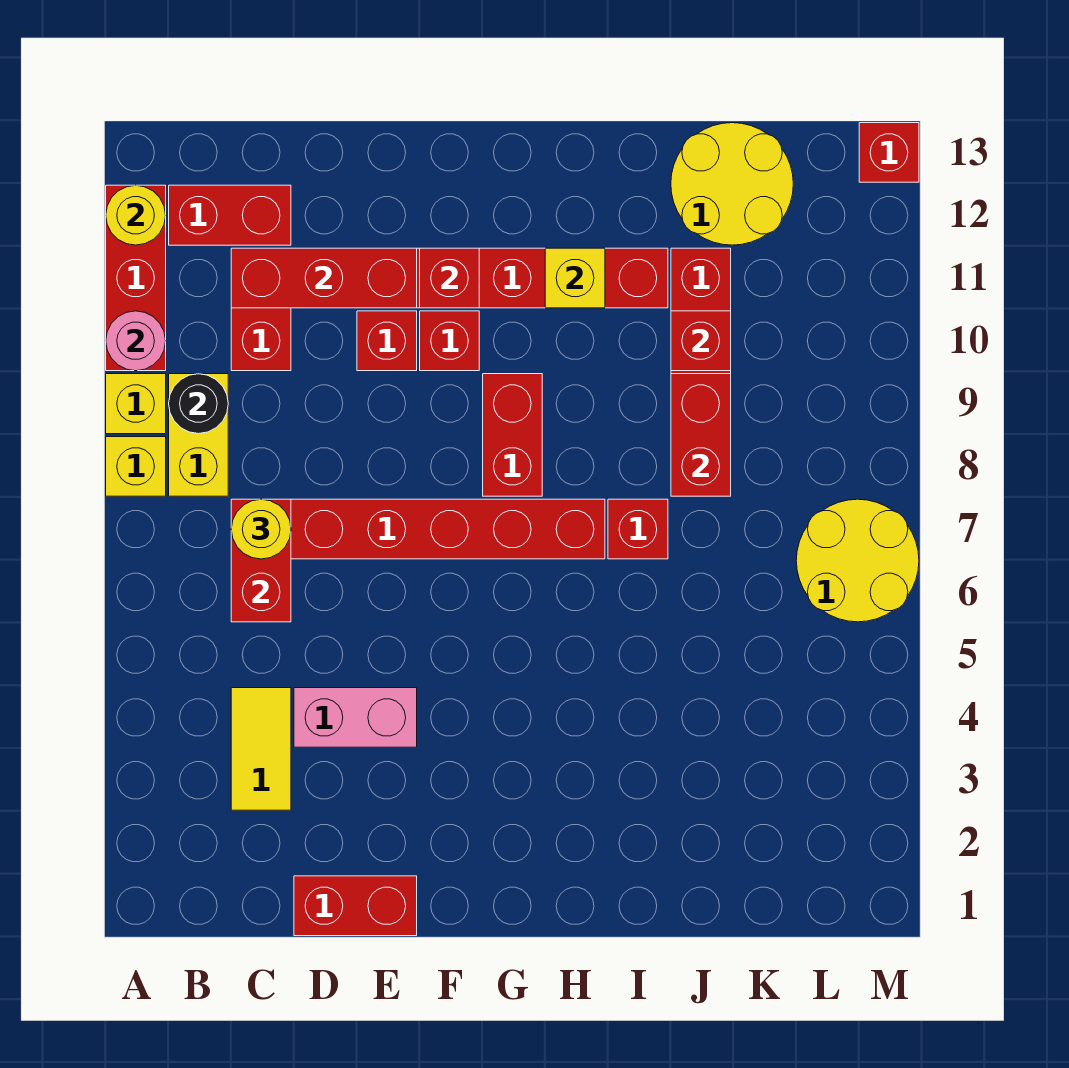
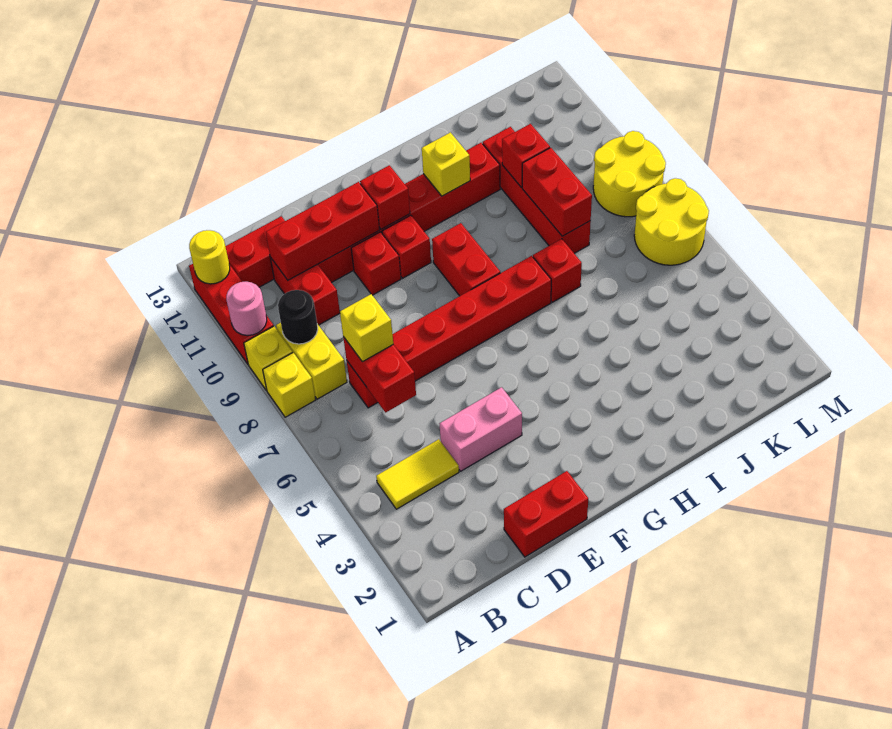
yellow tile C3:C4 level 1 -> yellow tile B4:C4 level 1
yellow round brick C7 level 3 -> yellow brick C7 level 3
yellow round brick J12:K13 level 1 -> yellow round brick L8:M9 level 1
red brick M13 level 1 -> none

